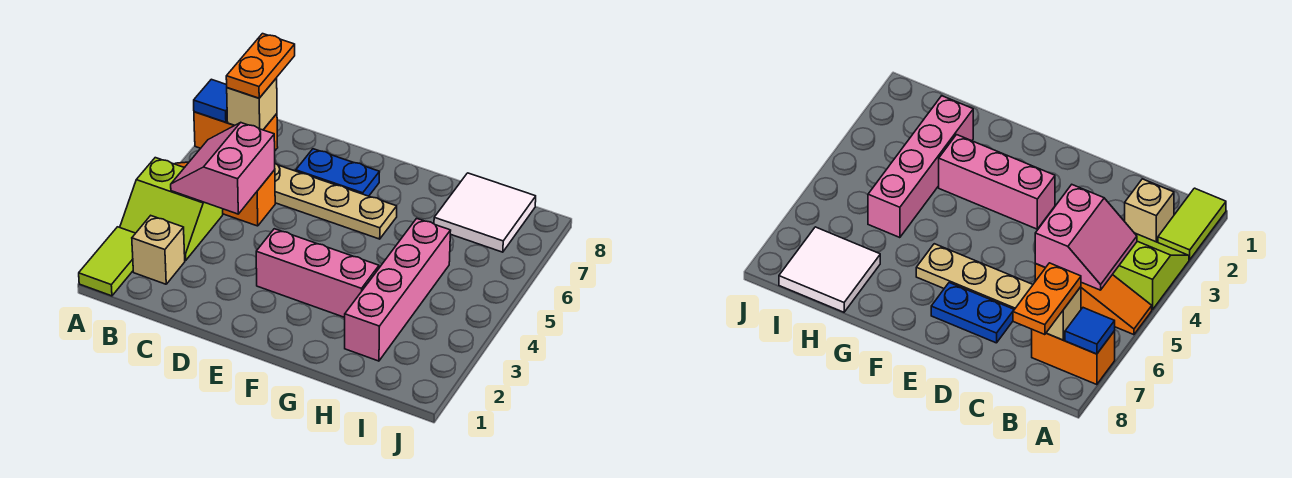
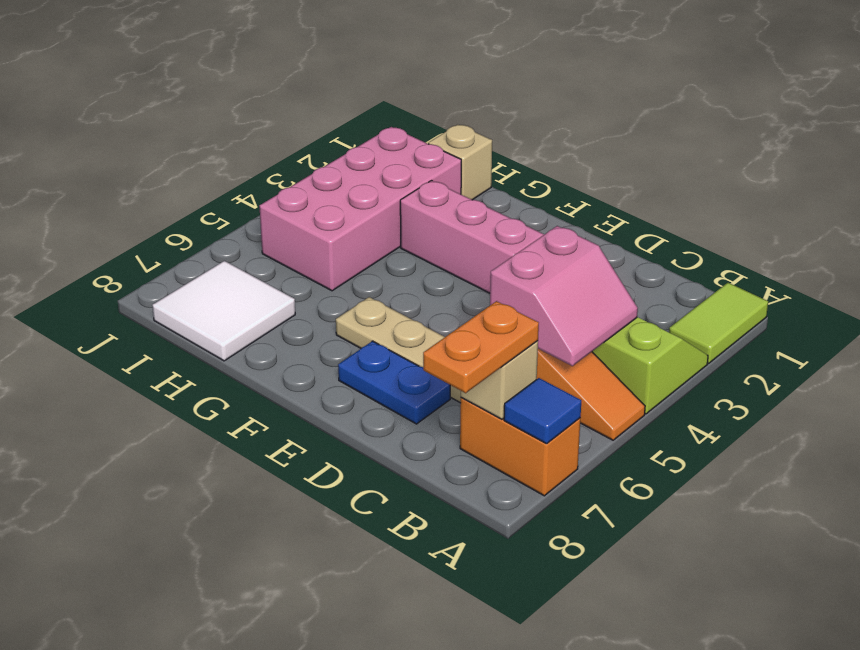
tan brick B2 level 1 -> tan brick H1 level 1
pink brick H2:H5 level 1 -> pink brick H2:I5 level 1

